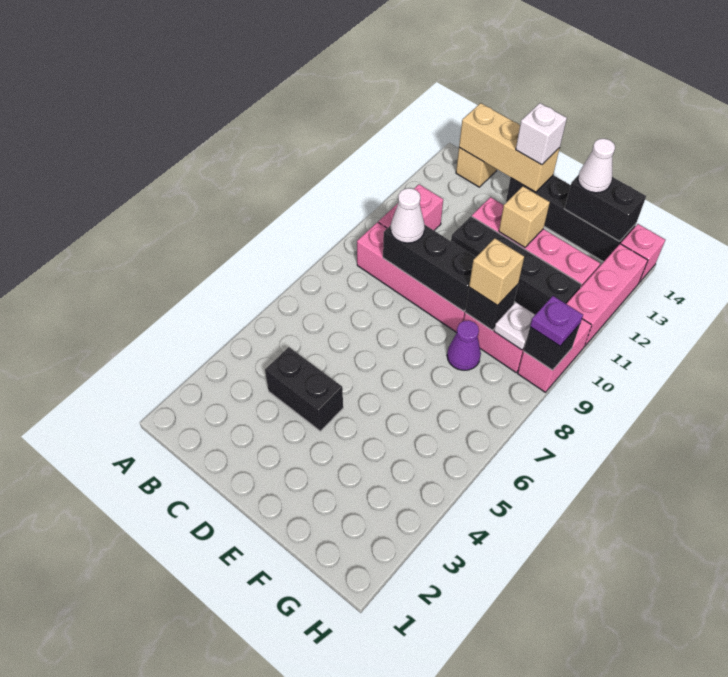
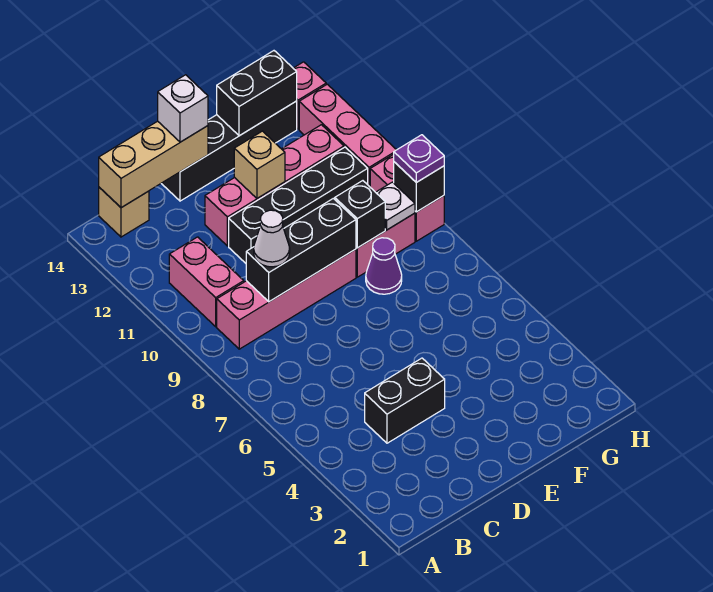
tan brick F9 level 3 -> none
white cone F14 level 3 -> none

